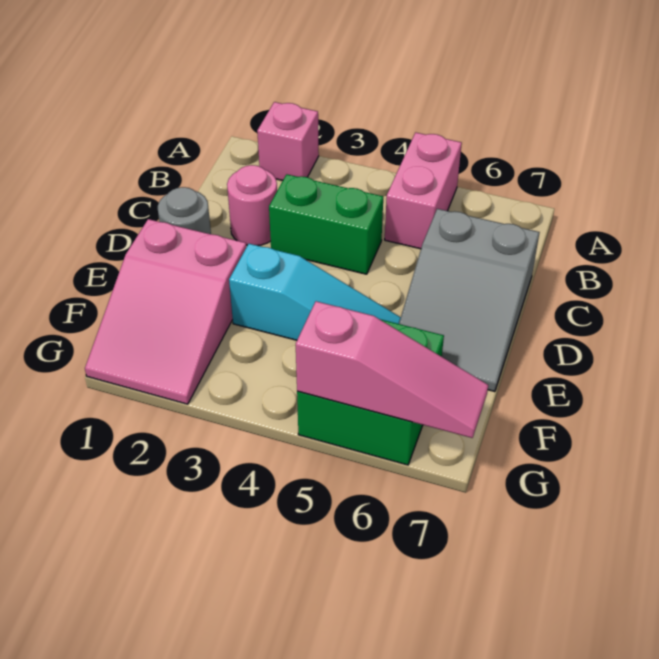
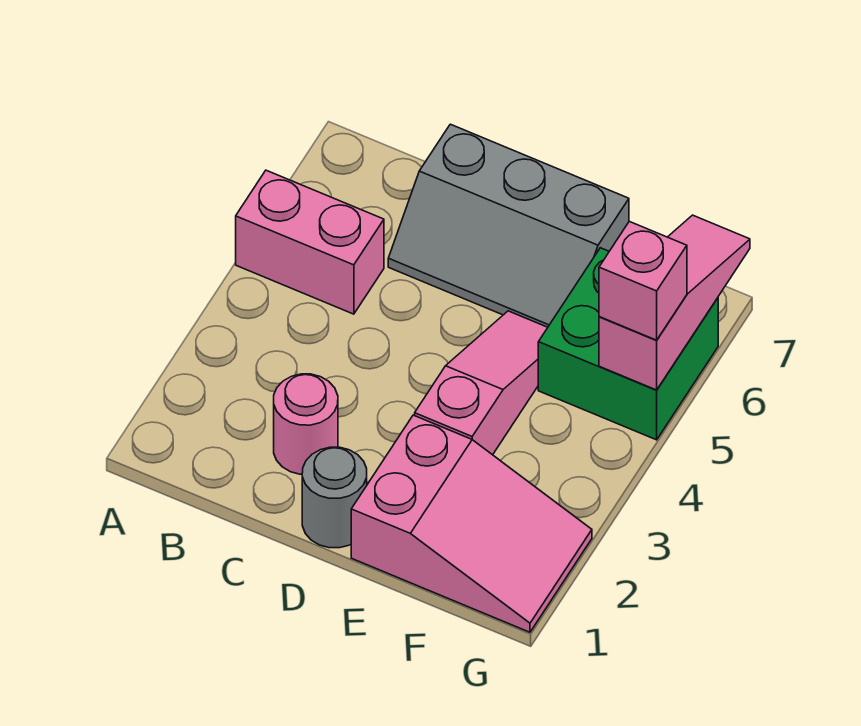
pink brick A2 level 1 -> pink brick G5 level 3
green brick C3:C4 level 1 -> none
grey slope C6:E7 level 1 top C -> grey slope C6:E7 level 1 top 7
cyan slope E3:E5 level 1 top 3 -> pink slope E3:E5 level 1 top 3

